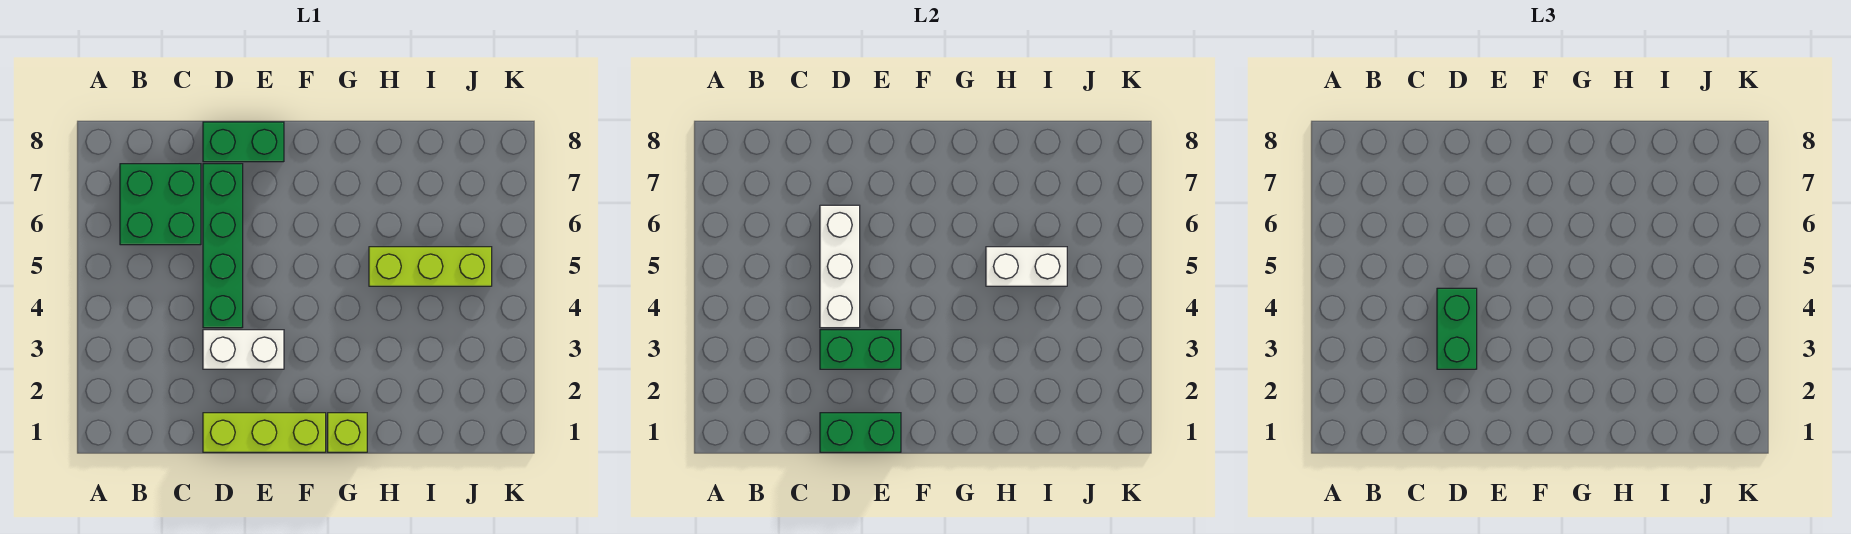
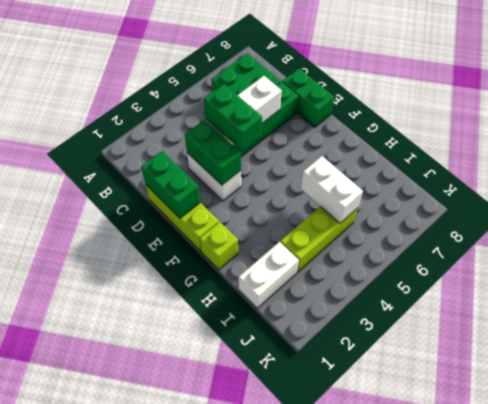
green brick D3:D4 level 3 -> green brick D4:E4 level 3
lime brick H5:J5 level 1 -> lime brick I3:I5 level 1
none -> white brick I1:I2 level 1

